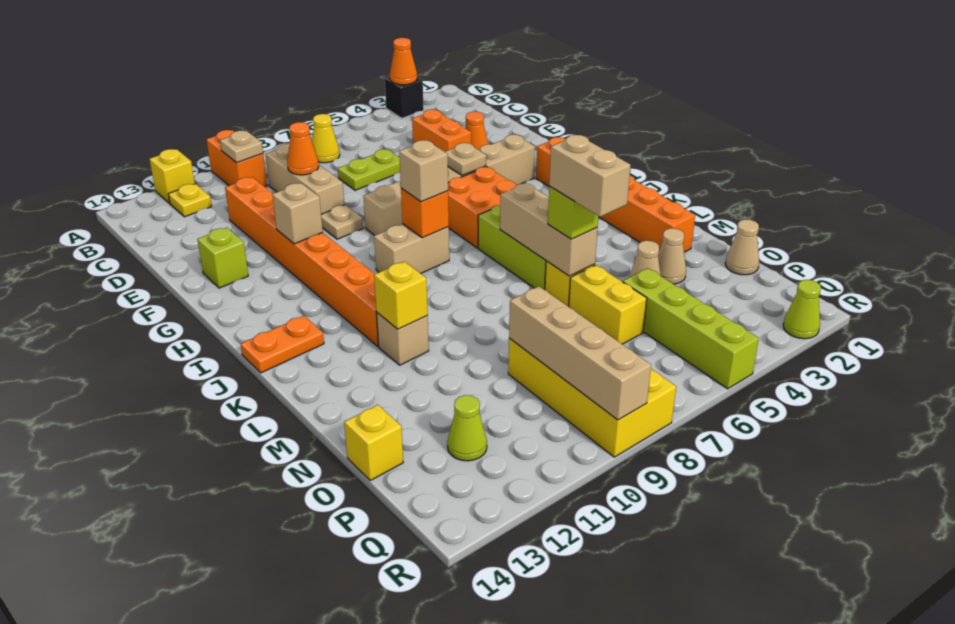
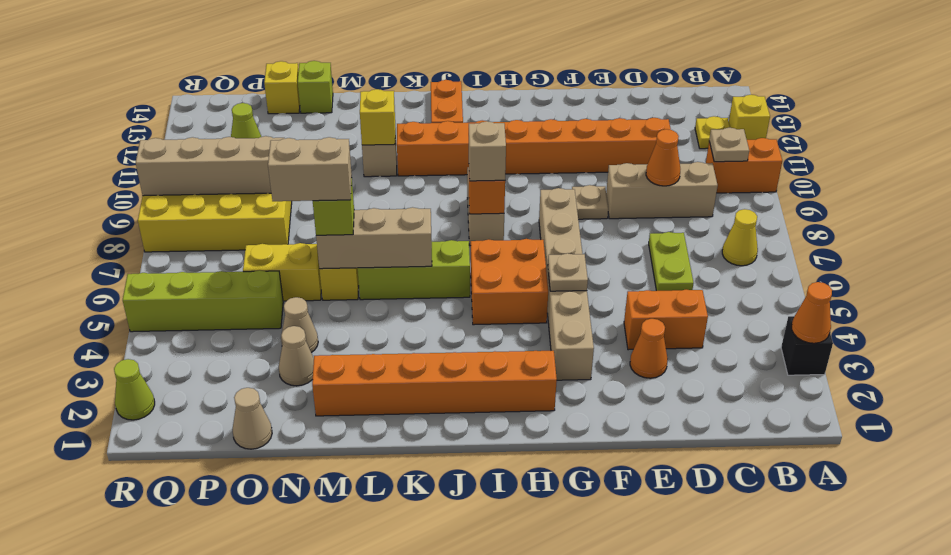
lime brick F13 level 1 -> lime brick N14 level 1
tan brick G11 level 2 -> none

